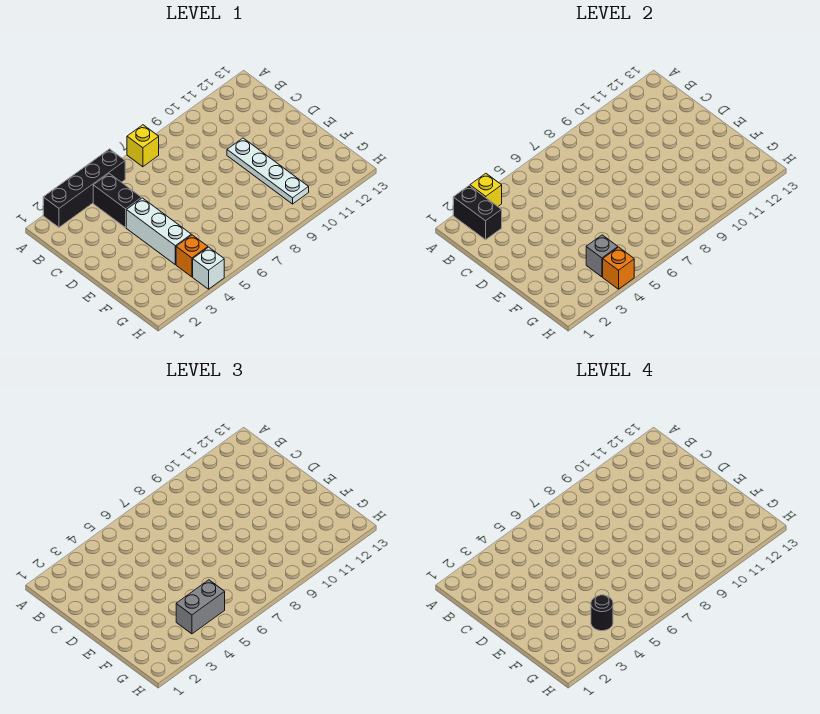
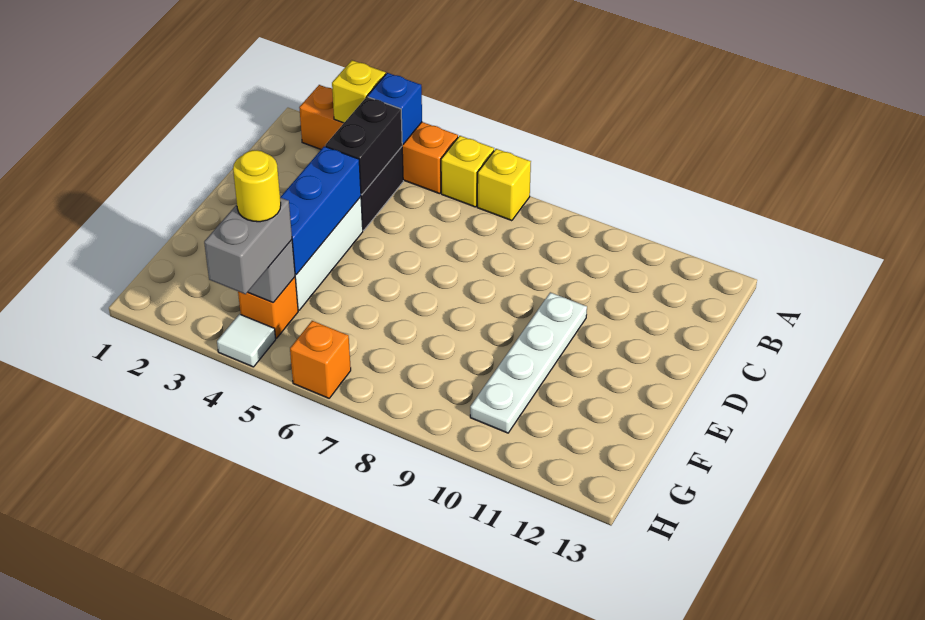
black brick A2:A5 level 1 -> orange brick A2:A5 level 1
black brick A2:B2 level 2 -> black brick B4:C4 level 2
none -> blue brick A4 level 2
none -> yellow brick A6 level 1
none -> blue brick D4:F4 level 2
grey brick G4:G5 level 3 -> grey brick G4:H4 level 3
black round brick G4 level 4 -> yellow round brick G4 level 4
white brick H4 level 1 -> white tile H4 level 1
orange brick H4 level 2 -> orange brick H6 level 1

